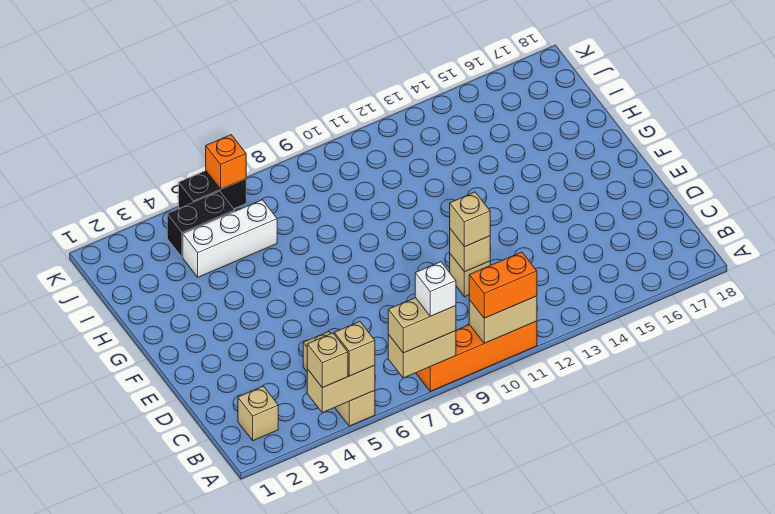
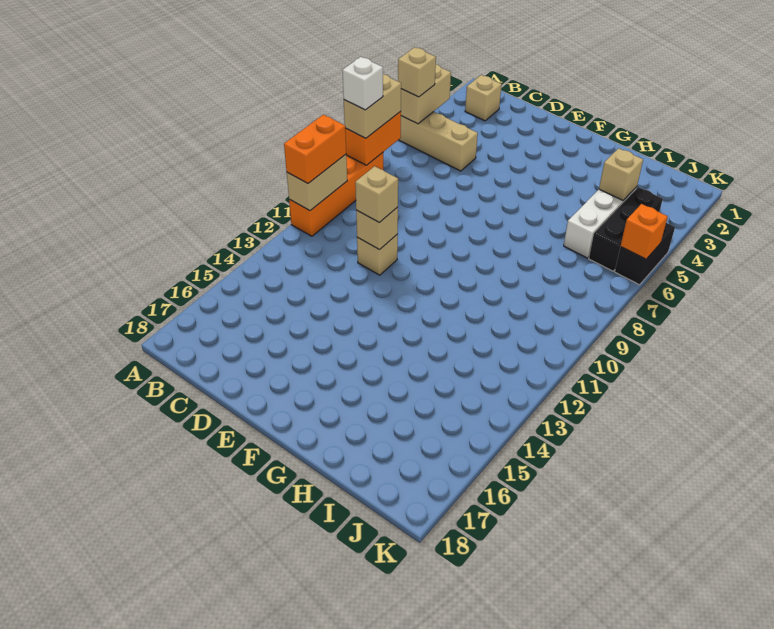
tan brick A4 level 3 -> tan brick I4 level 2
tan brick A7:A8 level 2 -> orange brick A7:A8 level 2
black brick J4:J5 level 1 -> black brick J4:J6 level 1

